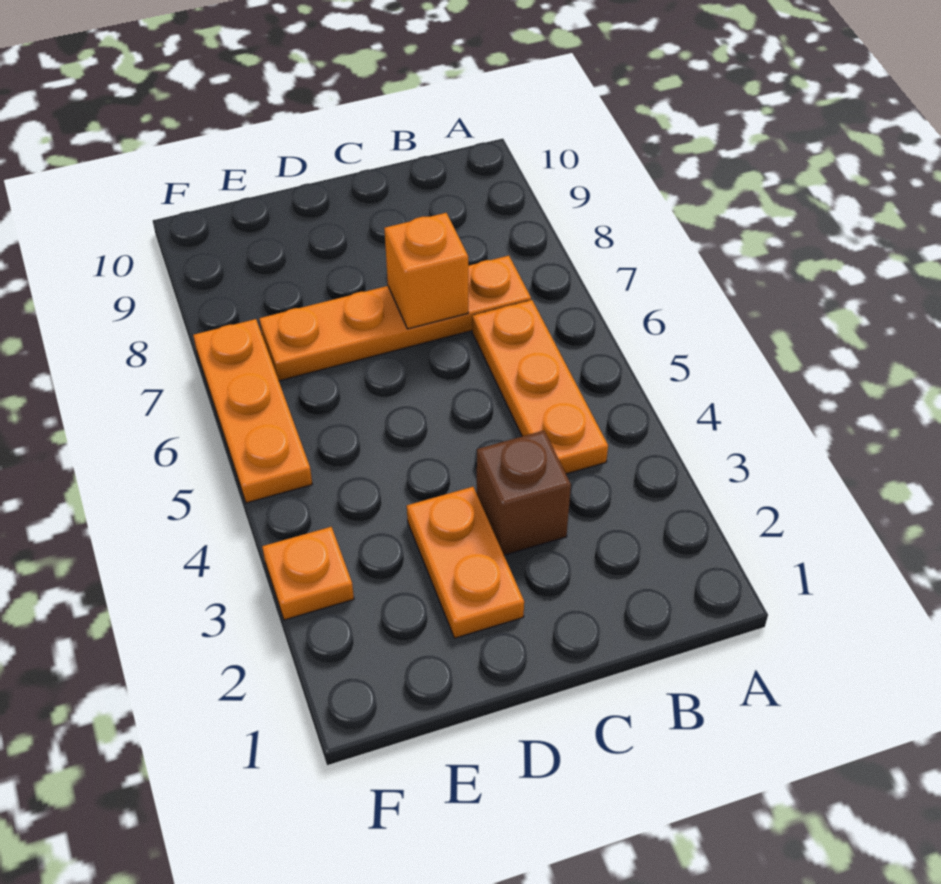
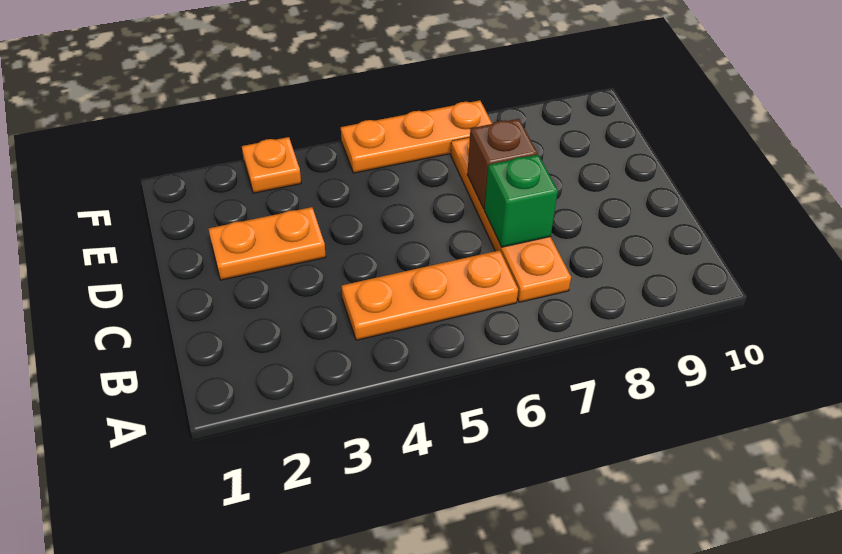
brown brick C3 level 1 -> brown brick D7 level 2
orange brick C7 level 2 -> green brick C7 level 2

